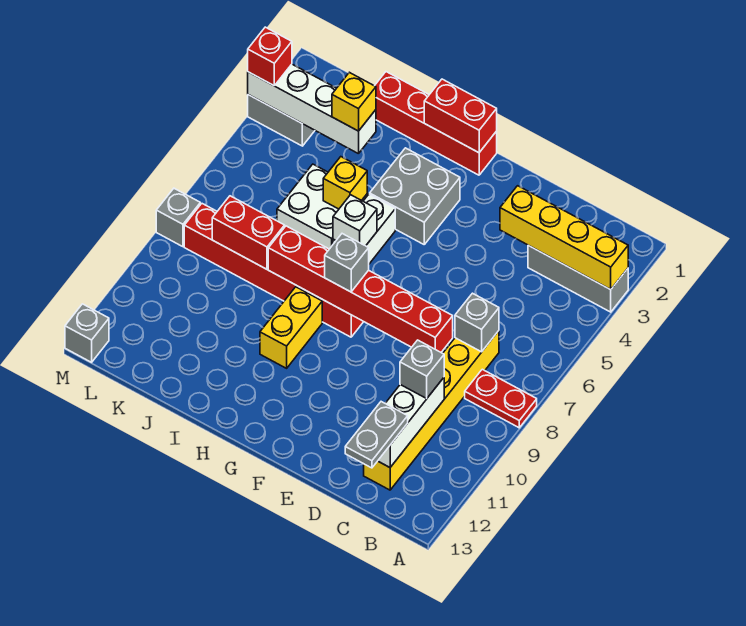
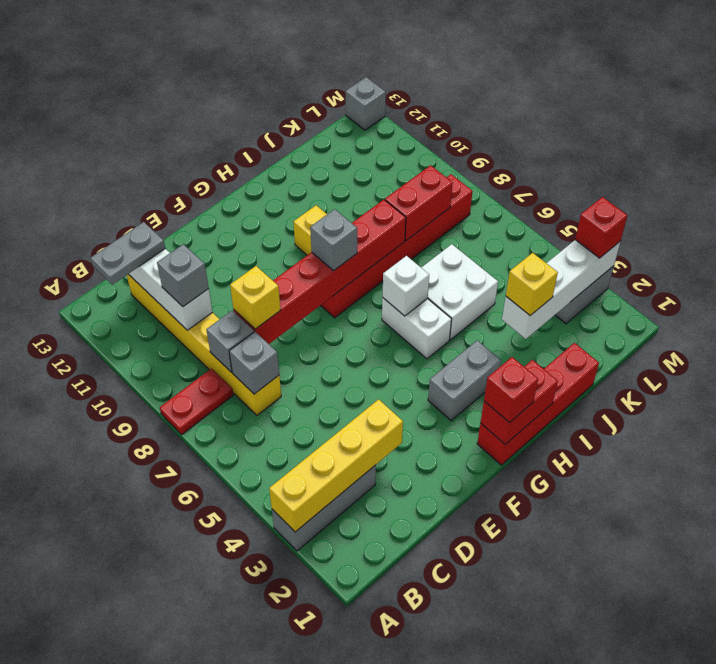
grey plate C12:C13 level 3 -> grey plate B12:C12 level 3
none -> red brick G1 level 3
grey brick G3:H4 level 1 -> grey brick G3:H3 level 1
yellow brick I5 level 2 -> yellow brick D8 level 3
grey brick M8 level 1 -> grey brick C8 level 2

